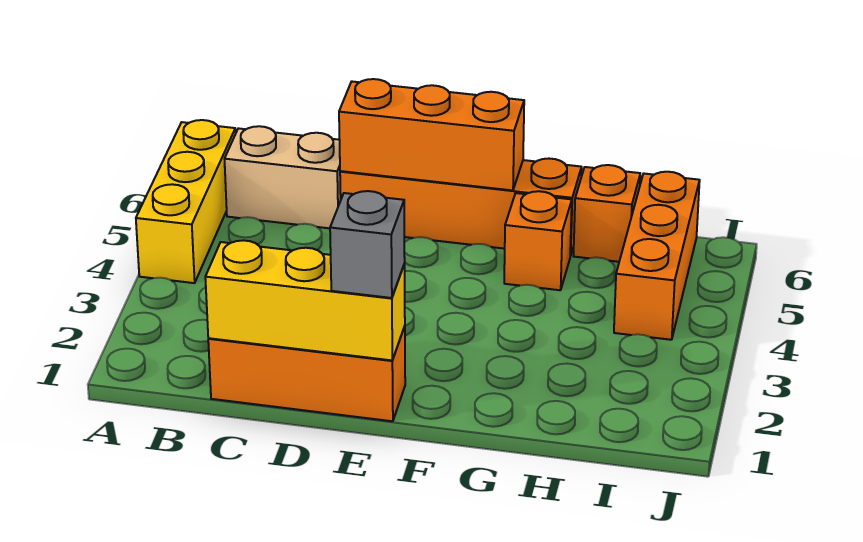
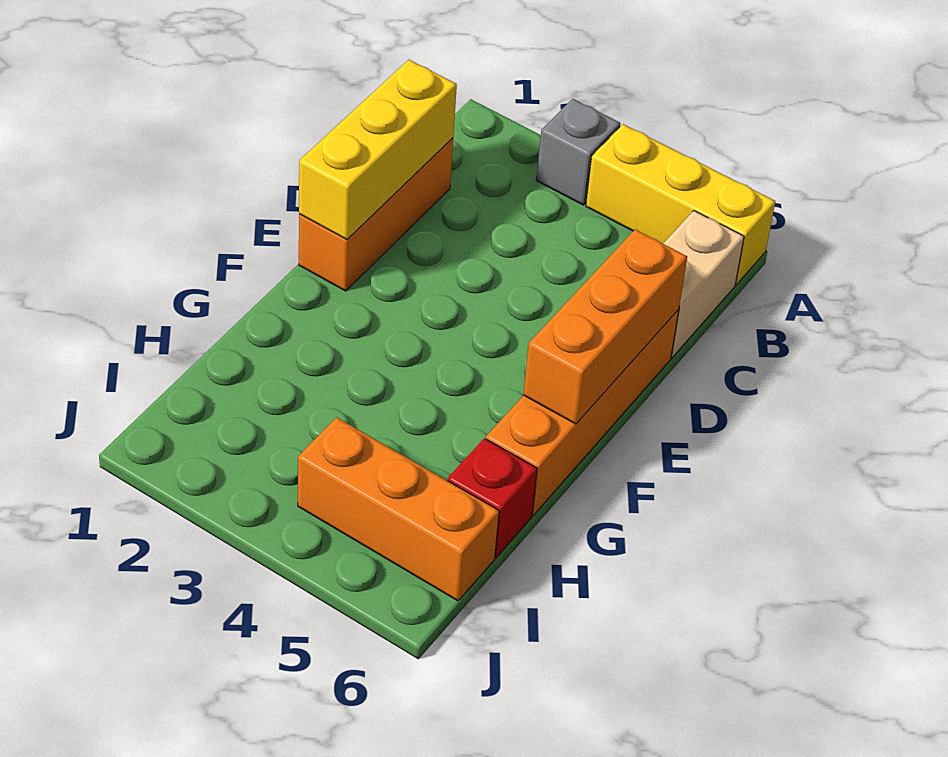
grey brick E1 level 3 -> grey brick A3 level 1
orange brick G5 level 1 -> none
orange brick H6 level 1 -> red brick H6 level 1

